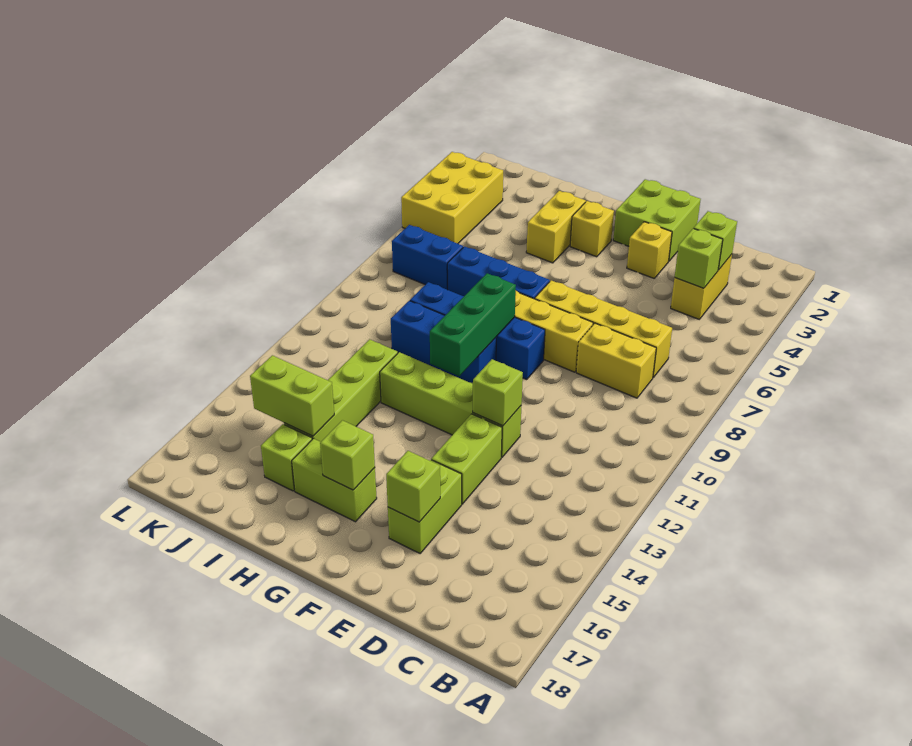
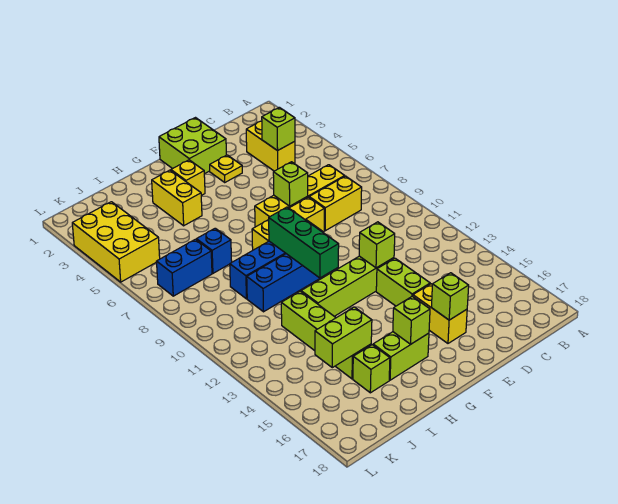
lime brick C3 level 2 -> lime brick E7 level 2
yellow brick E3 level 1 -> yellow plate E3 level 1
lime brick E15:E16 level 1 -> yellow brick E15:E16 level 1
blue brick G7:I7 level 1 -> blue brick I7 level 1

